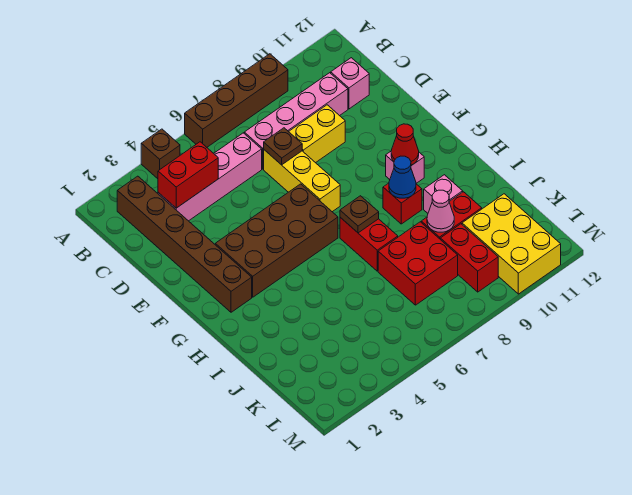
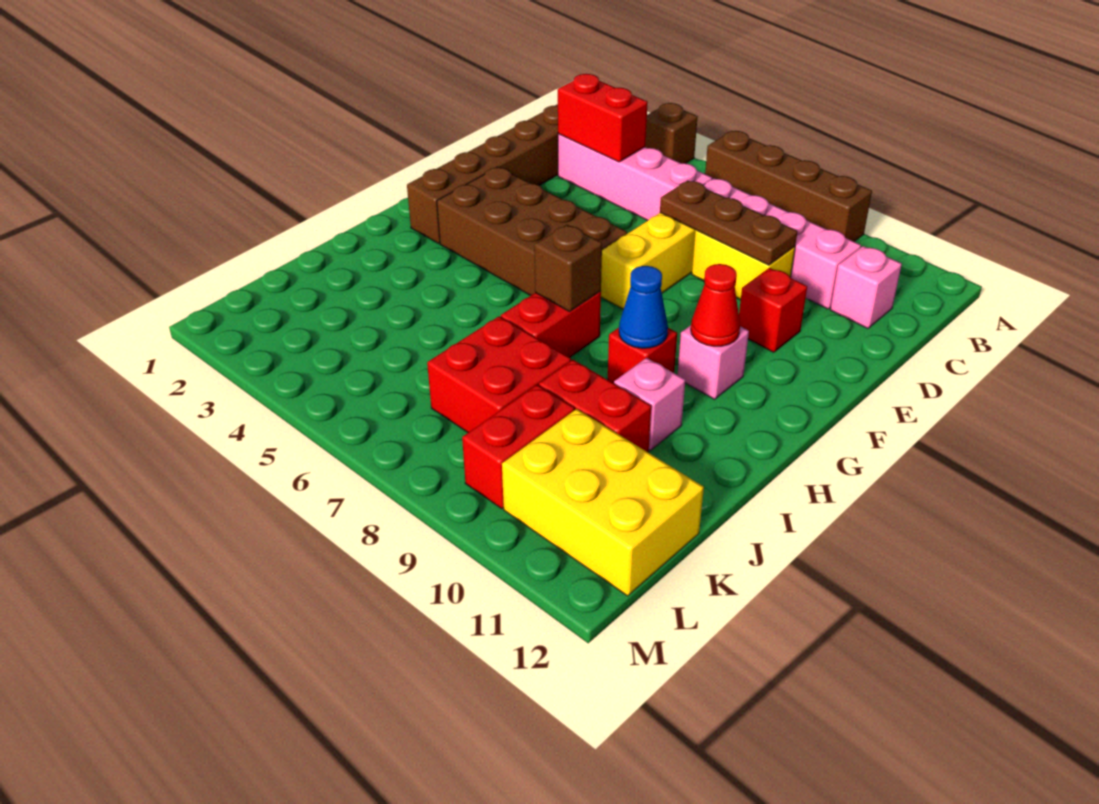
brown plate D7 level 2 -> brown plate D7:D9 level 2
none -> red brick E10 level 1
brown plate H7 level 2 -> brown brick H7 level 2
pink cone J9 level 2 -> none
yellow brick K10:M11 level 1 -> yellow brick K10:L12 level 1

